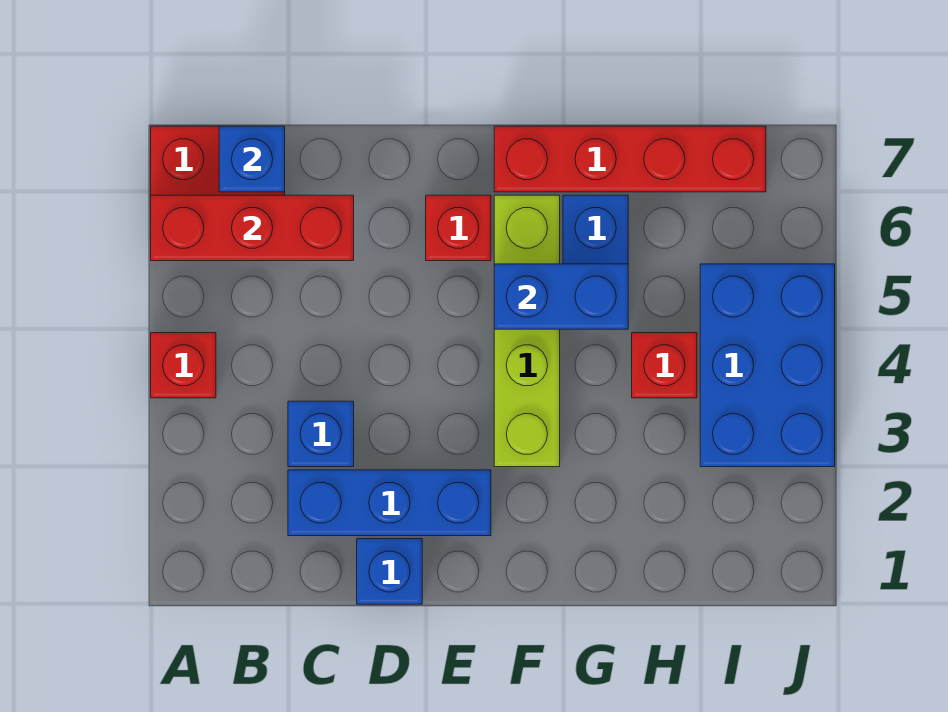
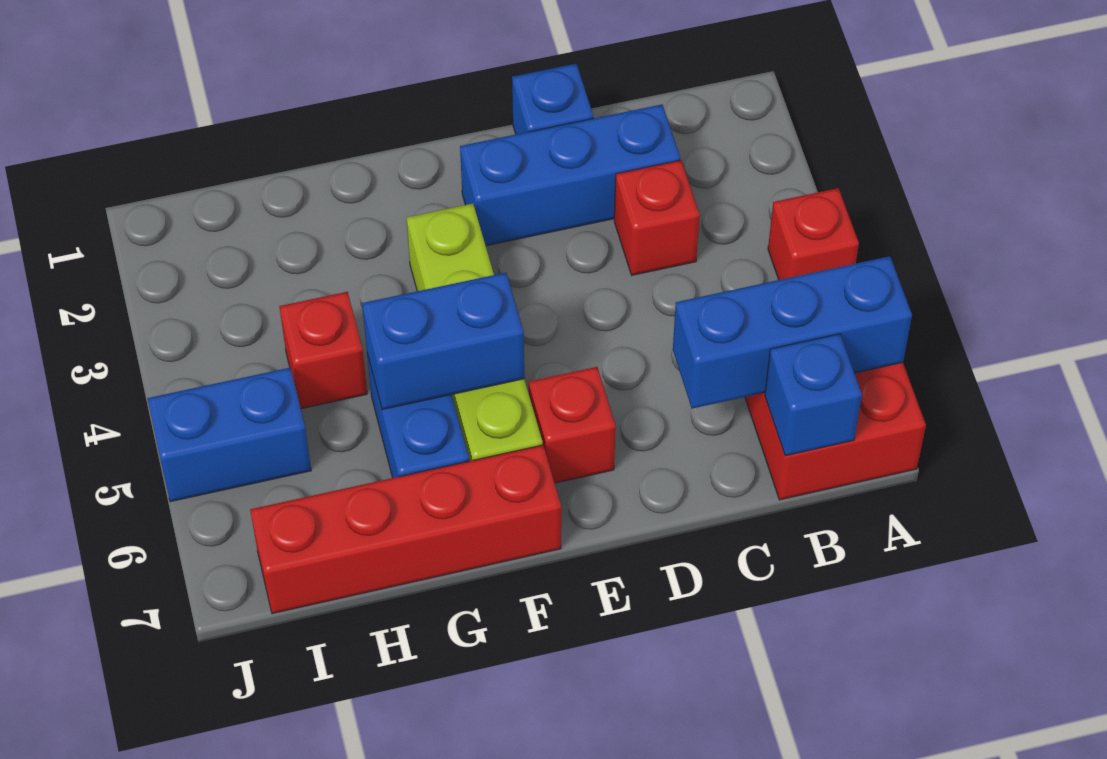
red brick A6:C6 level 2 -> blue brick A6:C6 level 2
blue brick C3 level 1 -> red brick C3 level 1
blue brick I3:J5 level 1 -> blue brick I5:J5 level 1

